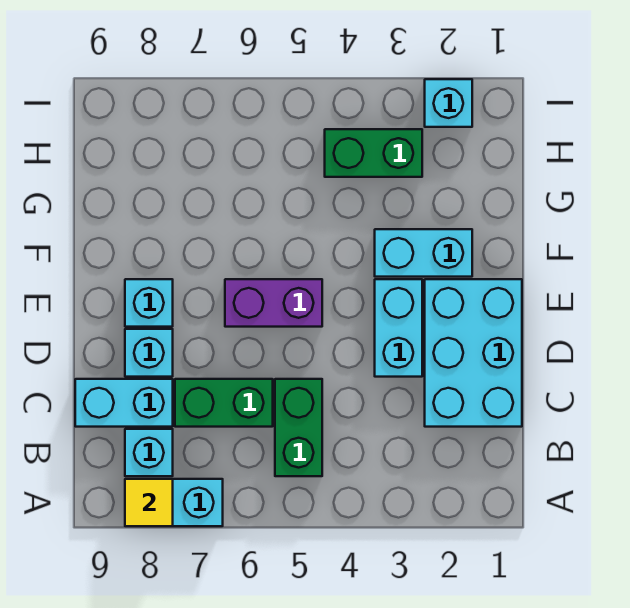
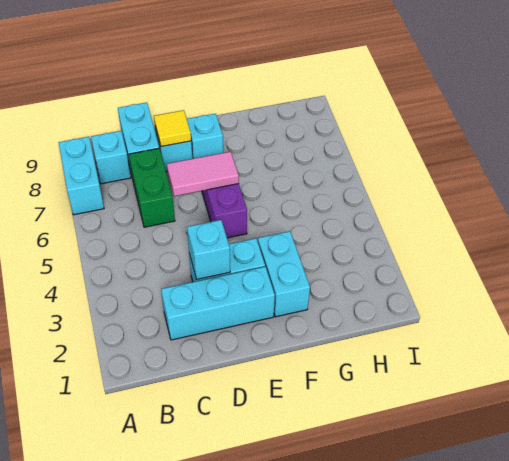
yellow tile A8 level 2 -> yellow tile D8 level 2
green brick B5:C5 level 1 -> none
cyan brick C1:E2 level 1 -> cyan brick C2:E2 level 1
none -> pink tile D6:E6 level 2
green brick H3:H4 level 1 -> none
cyan brick I2 level 1 -> cyan brick D3 level 2

